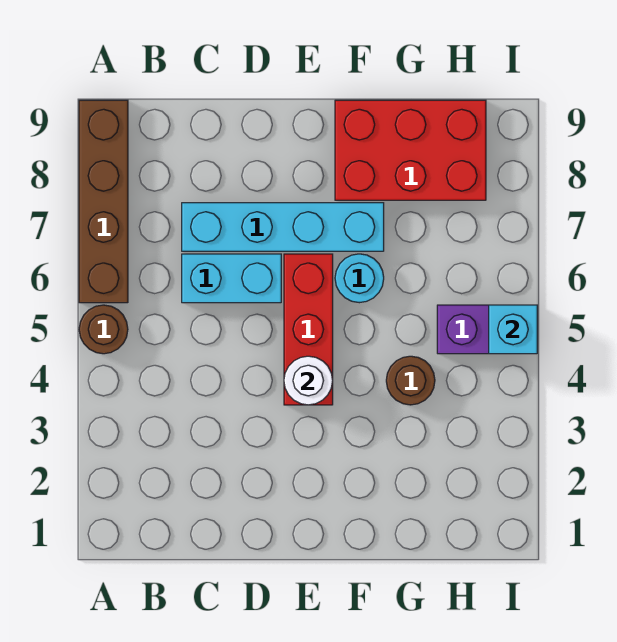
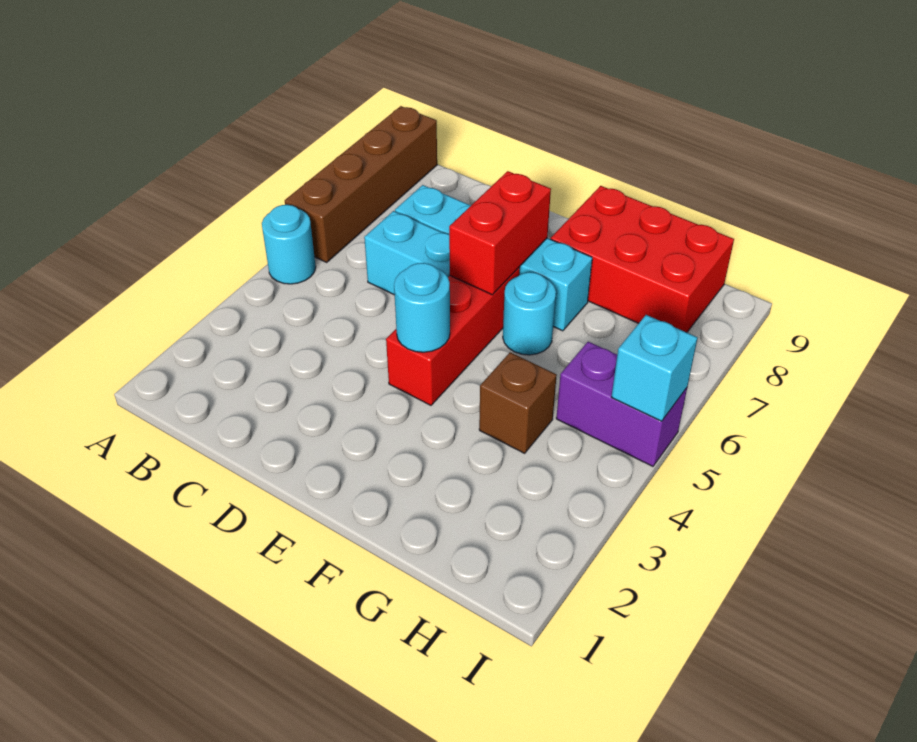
brown round brick A5 level 1 -> cyan round brick A5 level 1
white round brick E4 level 2 -> cyan round brick E4 level 2
none -> red brick E6:E7 level 2
brown round brick G4 level 1 -> brown brick G4 level 1

